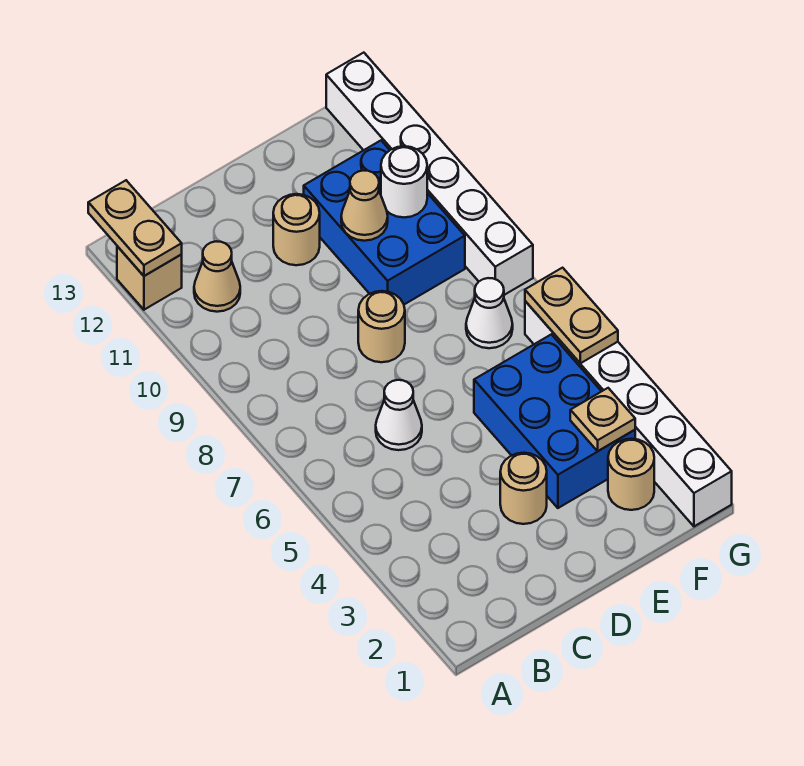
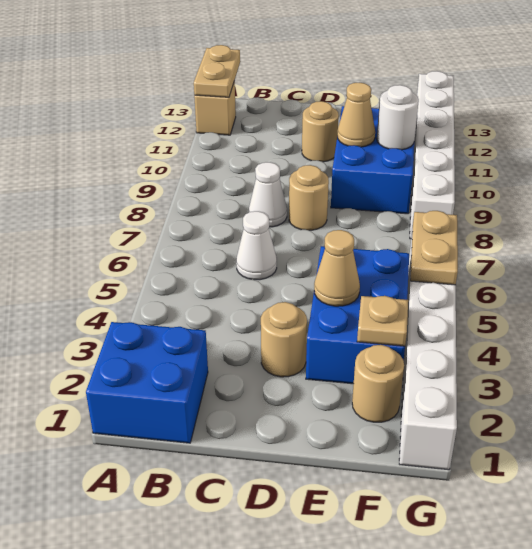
none -> blue brick A1:B2 level 1
tan cone B11 level 1 -> tan cone E4 level 2
white cone F7 level 1 -> white cone C8 level 1

